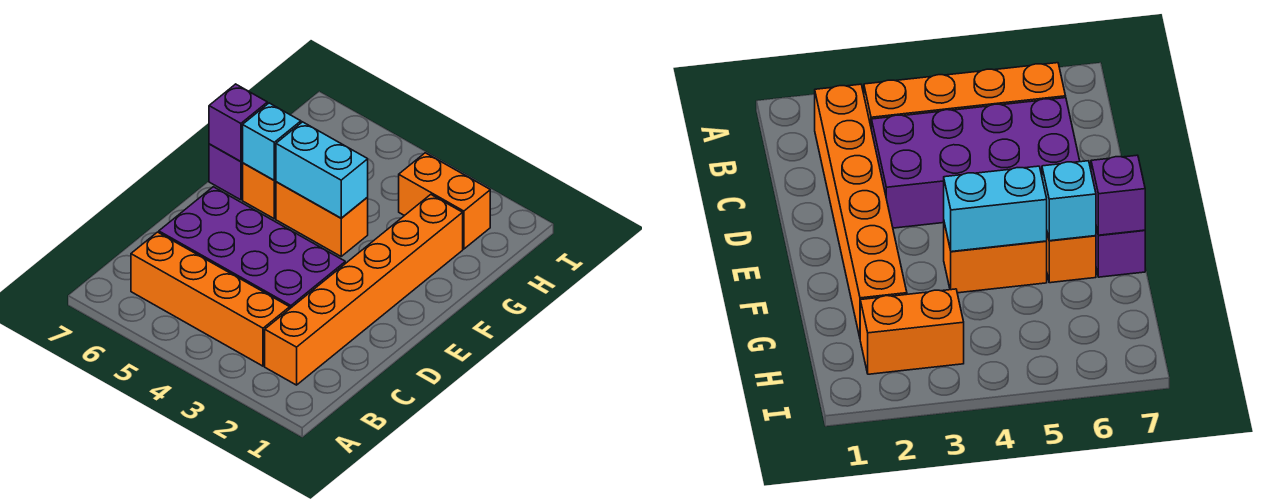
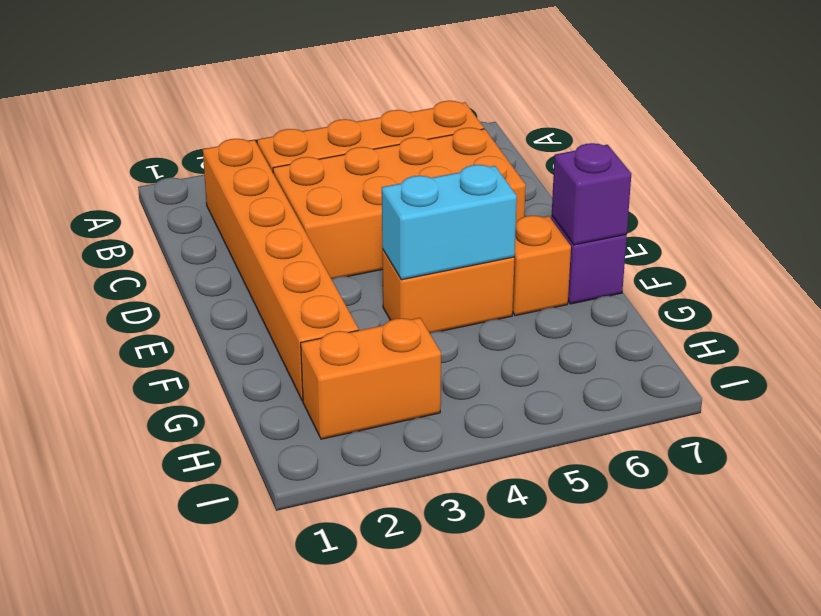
purple brick C3:D6 level 1 -> orange brick C3:D6 level 1
cyan brick F6 level 2 -> none

